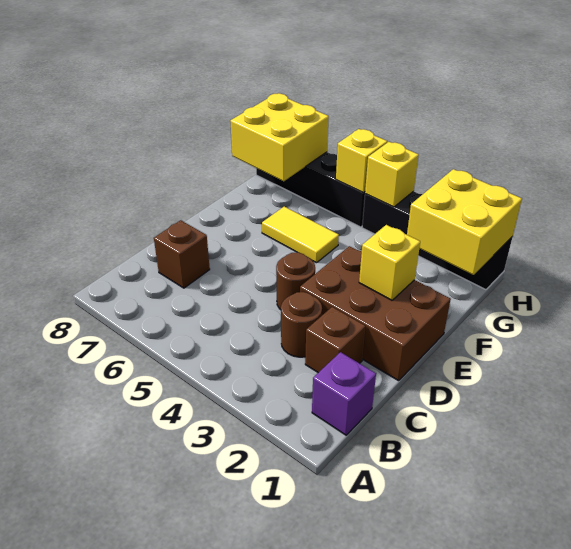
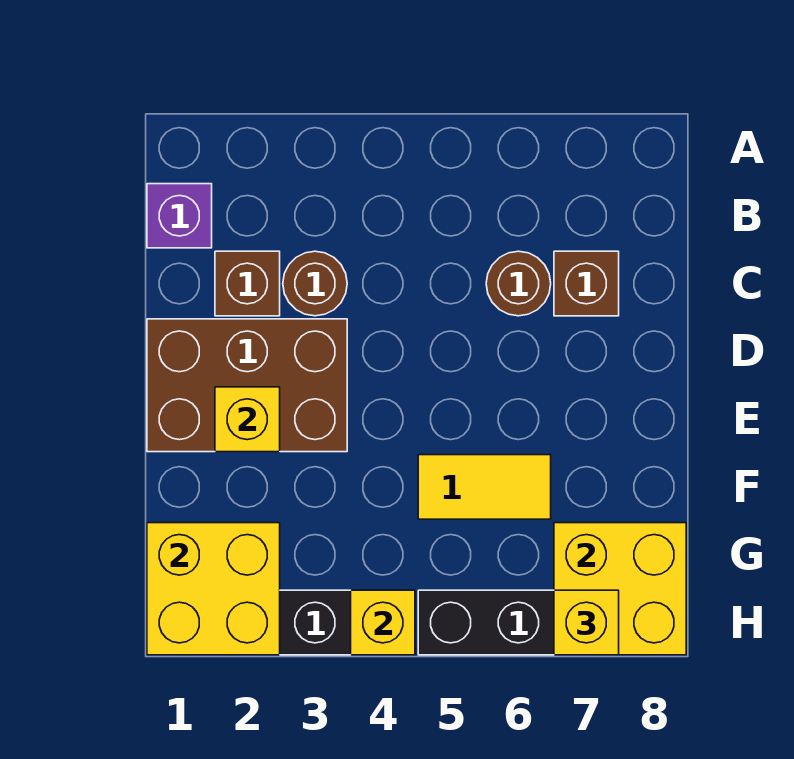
brown round brick D4 level 1 -> brown round brick C6 level 1
yellow brick H5 level 2 -> yellow brick H7 level 3

